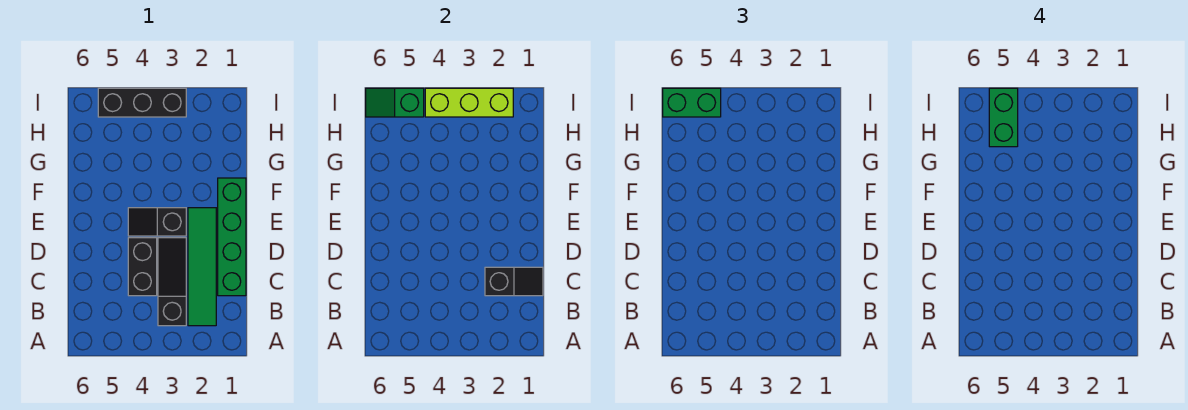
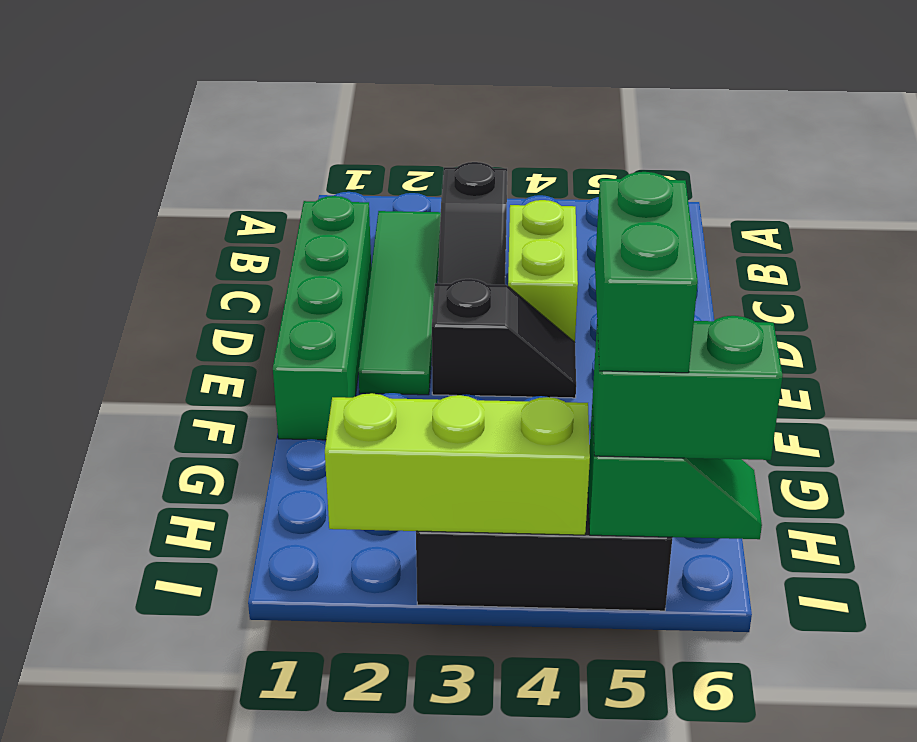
black slope C1:C2 level 2 top 2 -> none
black brick C4:D4 level 1 -> lime brick C4:D4 level 1

